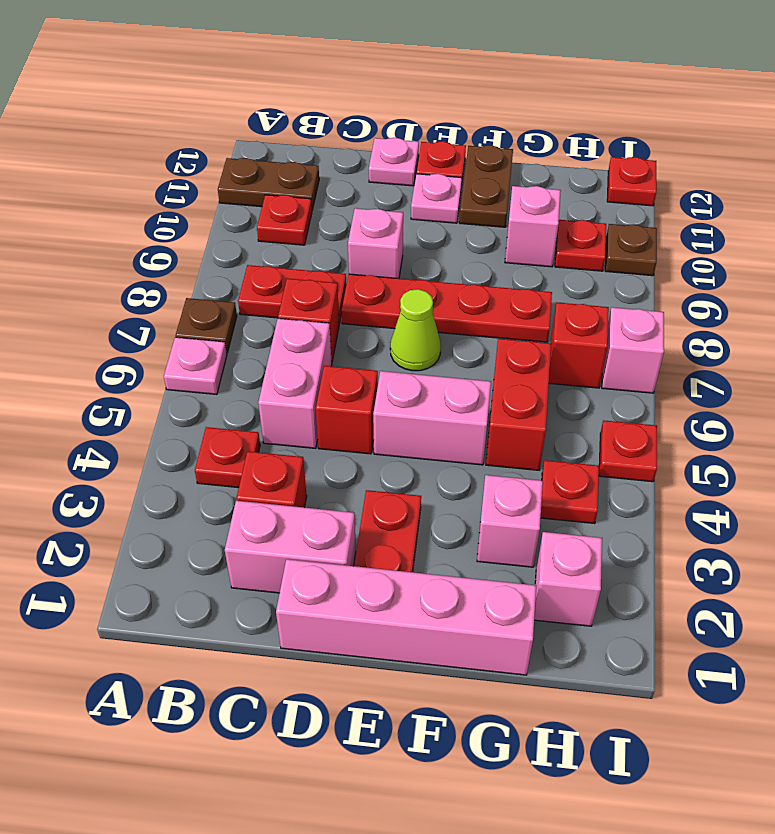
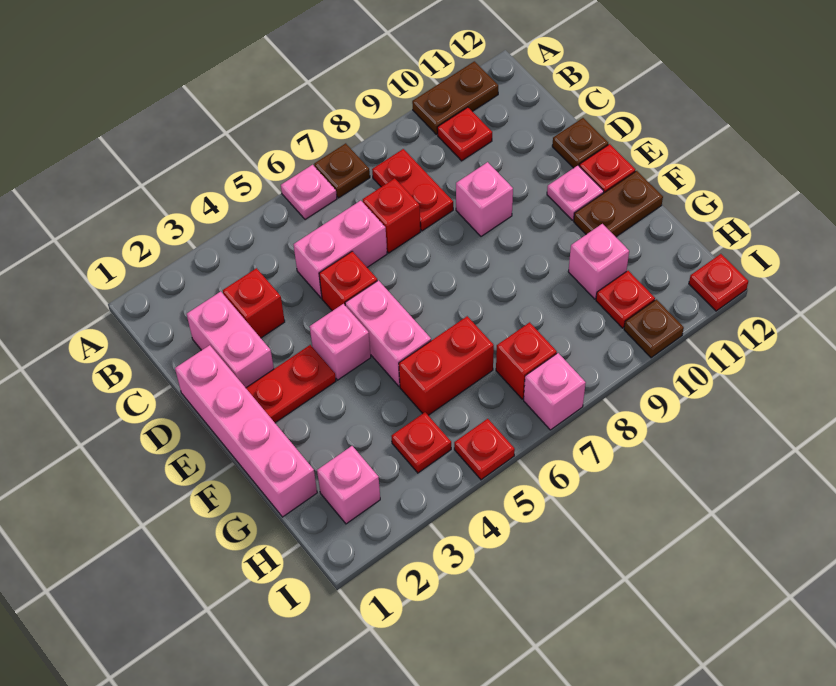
brown plate A11:B11 level 1 -> brown plate A10:A11 level 1
red plate B4 level 1 -> none
red plate D8:G8 level 1 -> none
pink plate D12 level 1 -> brown plate D12 level 1
lime cone E7 level 1 -> none
pink brick G3 level 1 -> pink brick E4 level 1

